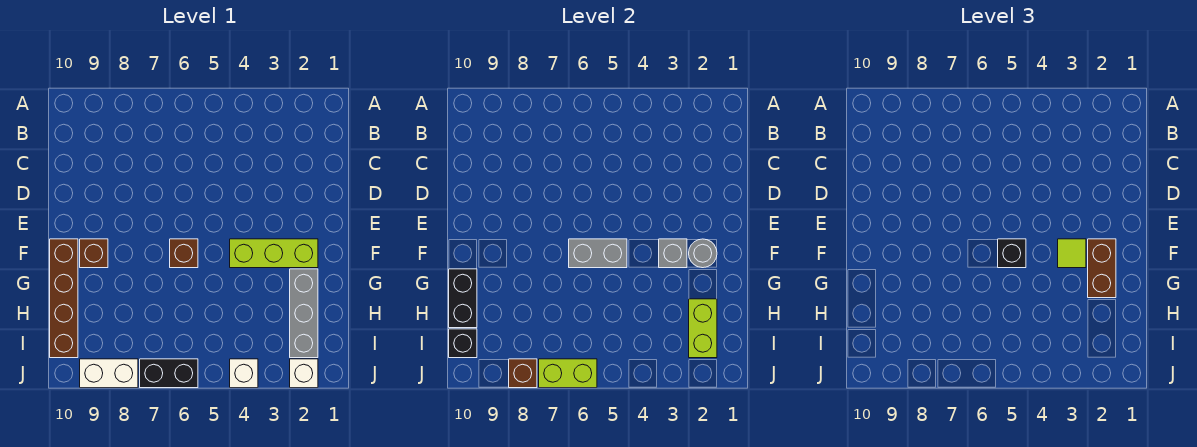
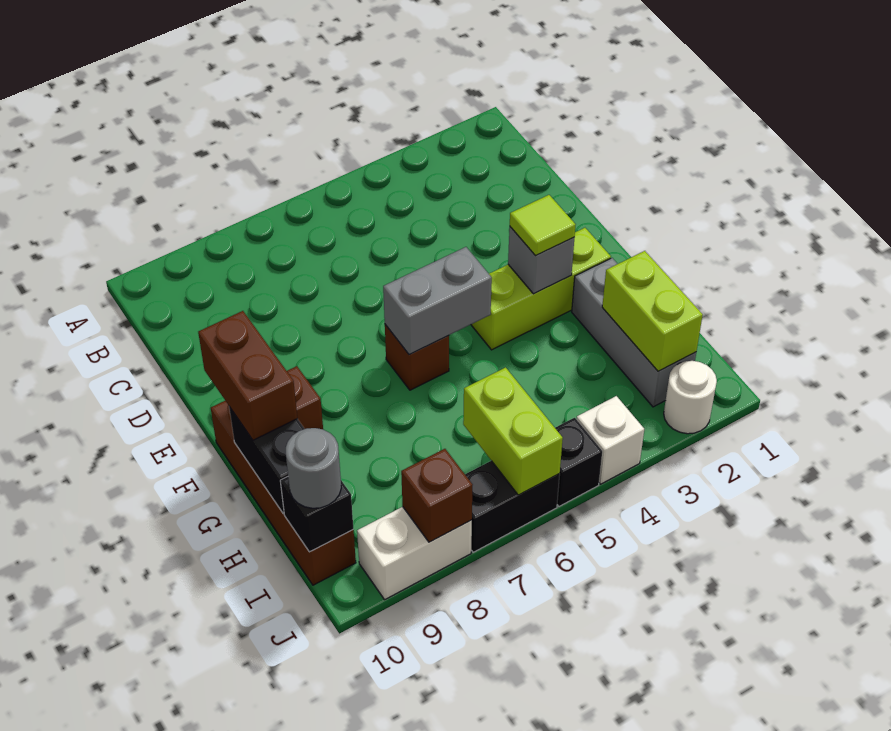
grey round brick F2 level 2 -> grey round brick I10 level 3
brown brick F2:G2 level 3 -> brown brick F10:G10 level 3
black brick F5 level 3 -> black brick J5 level 1
white brick J2 level 1 -> white round brick J2 level 1
lime brick J6:J7 level 2 -> lime brick I6:J6 level 2

